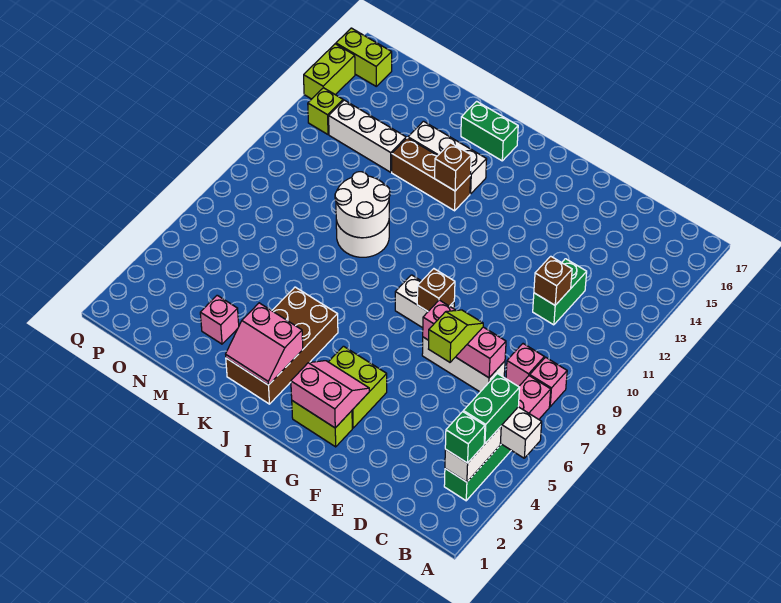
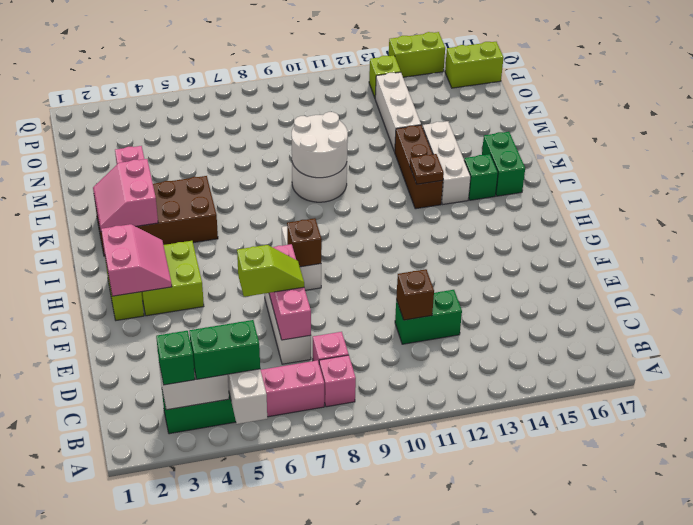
brown brick J13 level 2 -> brown plate J13 level 2
none -> green brick J15 level 1
lime brick P16:Q16 level 1 -> lime brick P16:P17 level 1

